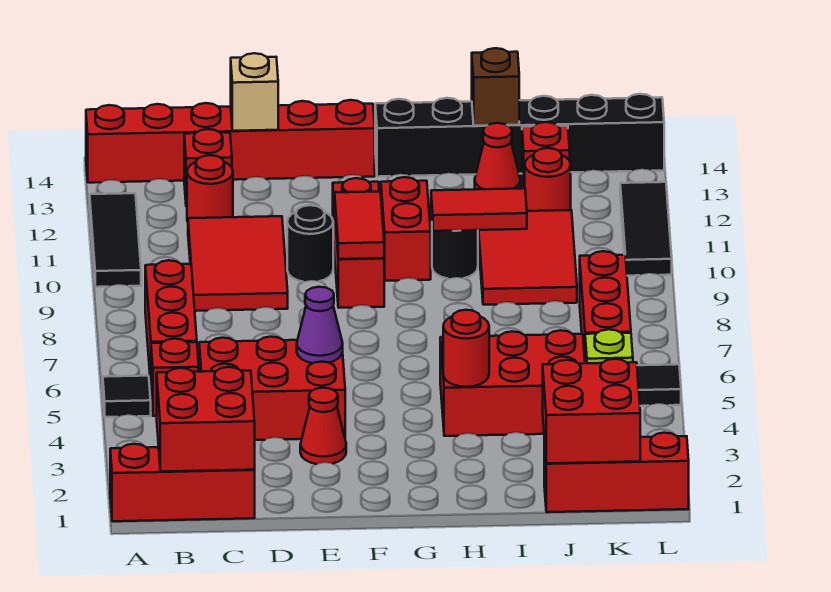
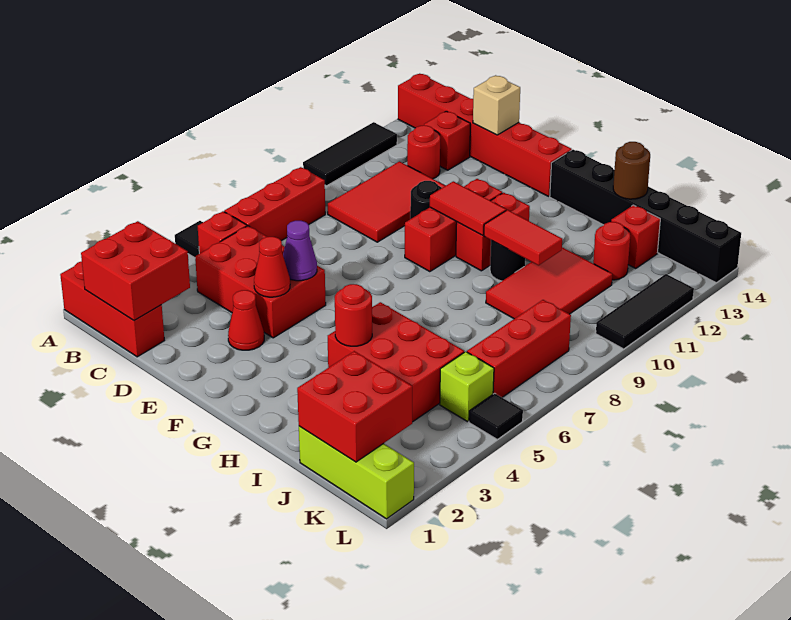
red tile F9:F10 level 2 -> red tile F10:G10 level 2
red cone I13 level 1 -> red cone E4 level 2
brown brick I14 level 2 -> brown round brick I14 level 2
red brick J1:L1 level 1 -> lime brick J1:L1 level 1

